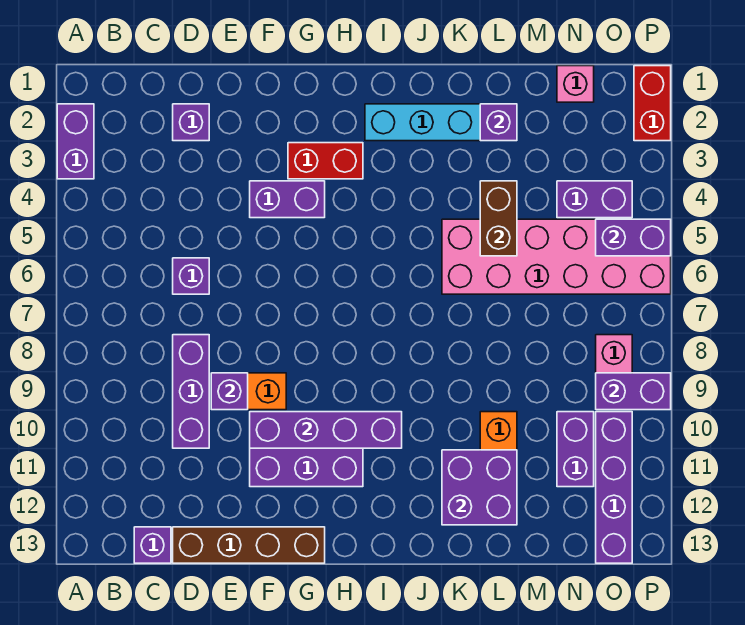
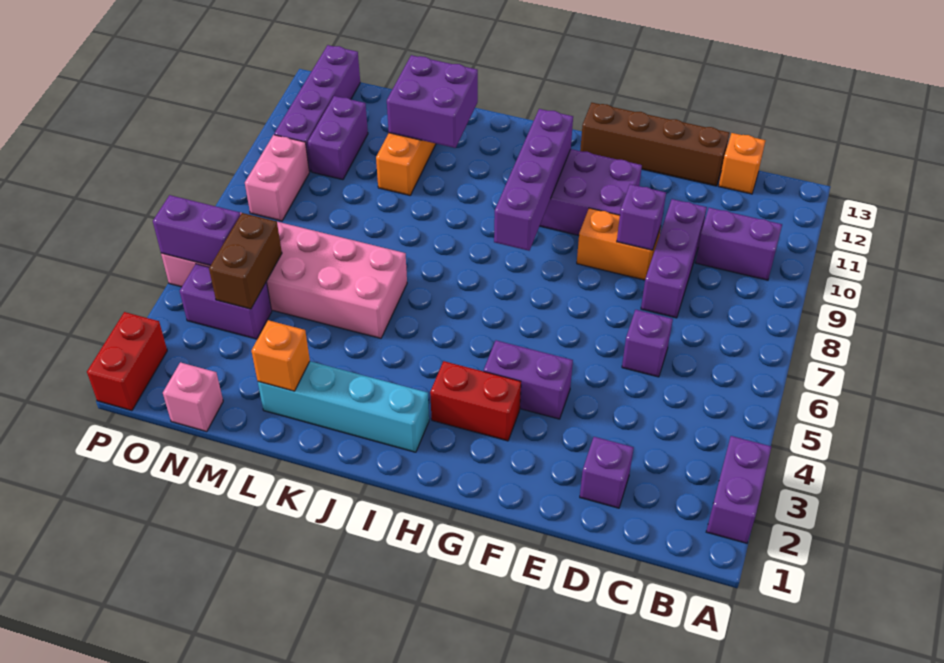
purple brick C13 level 1 -> orange brick C13 level 1
purple brick F10:I10 level 2 -> purple brick H8:H11 level 2
purple brick L2 level 2 -> orange brick L2 level 2
brown brick L4:L5 level 2 -> brown brick N4:N5 level 2
purple brick O9:P9 level 2 -> purple brick B10:C10 level 1

